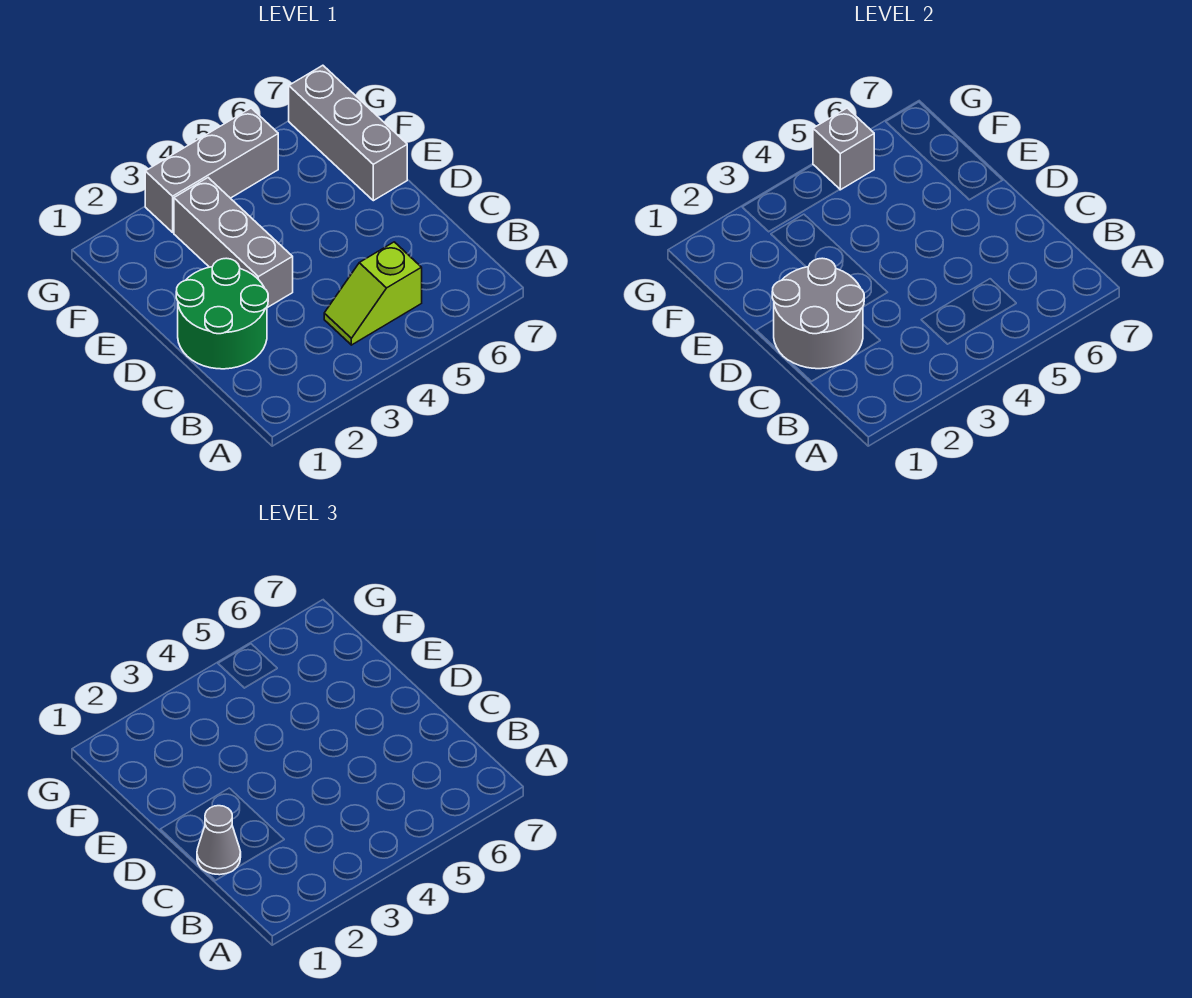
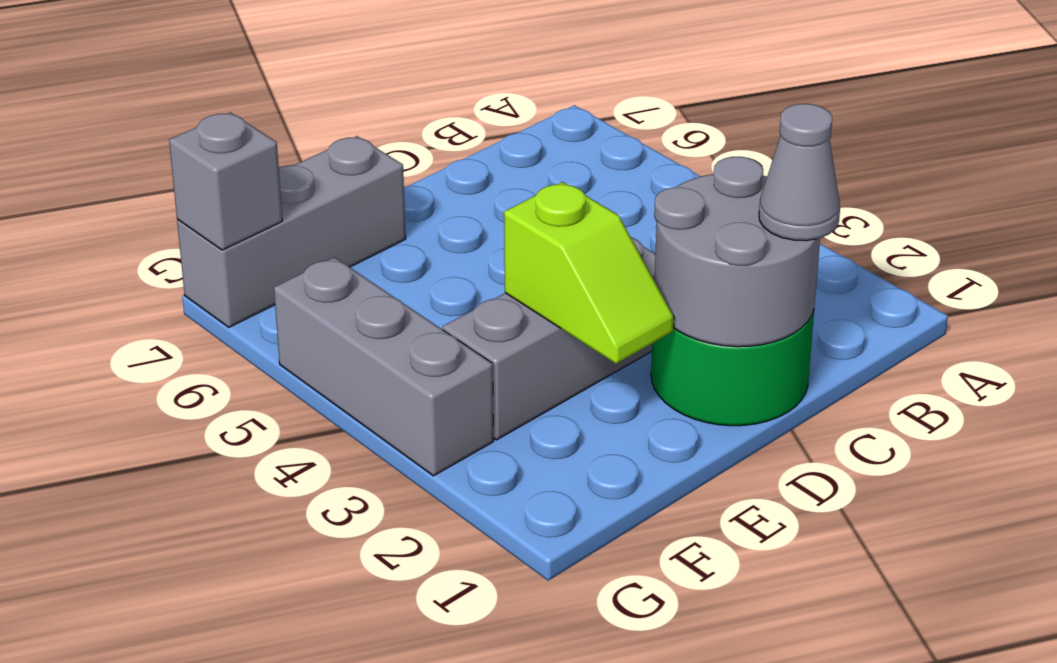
lime slope B4:B5 level 1 top 5 -> lime slope E2:E3 level 2 top 3
grey brick G5 level 2 -> grey brick G7 level 2

